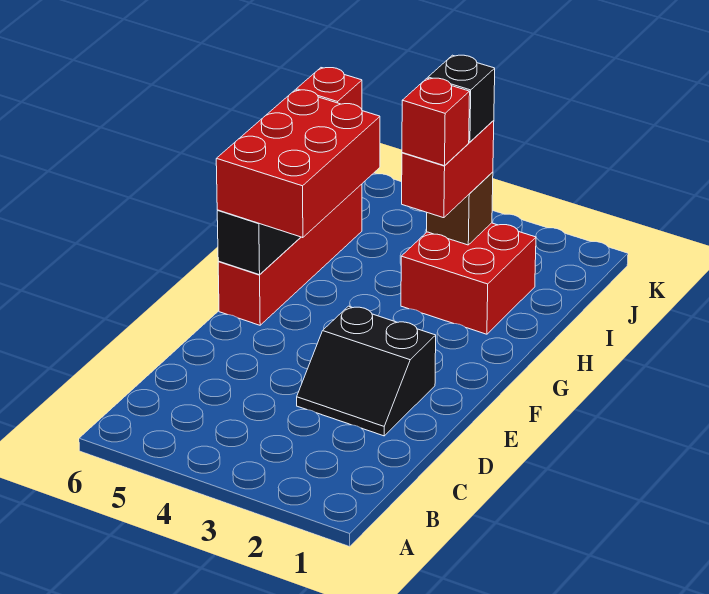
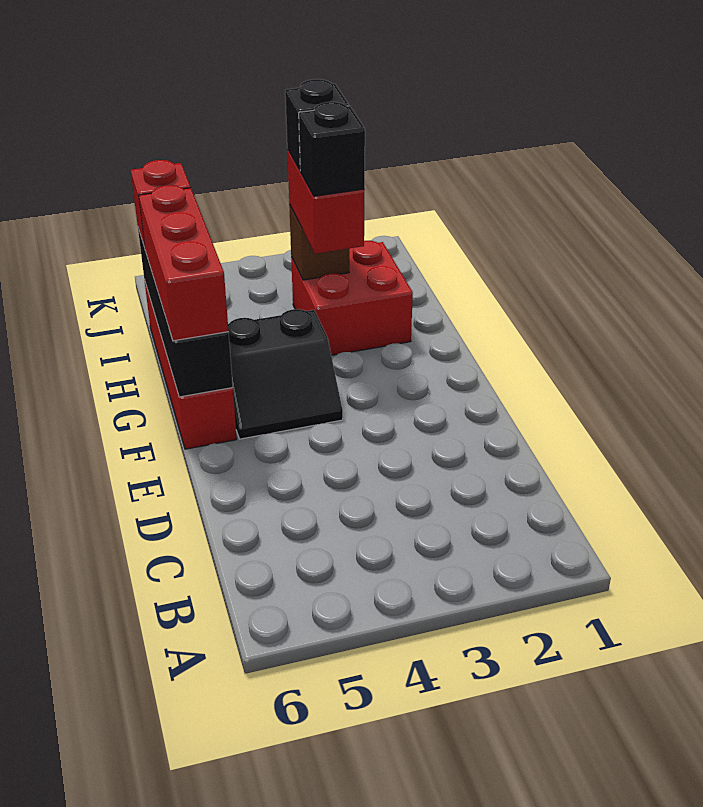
black slope D2:E3 level 1 top E -> black slope F4:G5 level 1 top G
red brick F5:H6 level 3 -> red brick F6:H6 level 3
red brick H3 level 4 -> black brick H3 level 4

